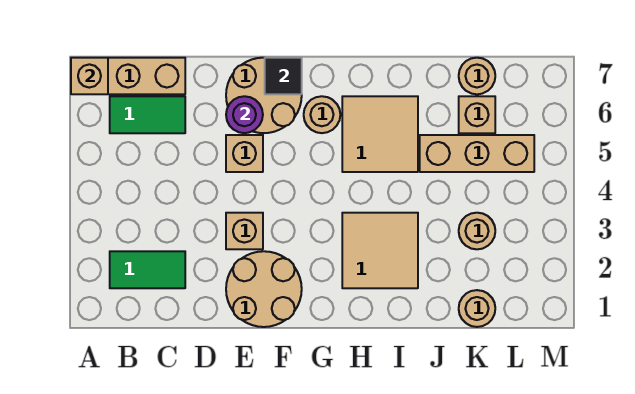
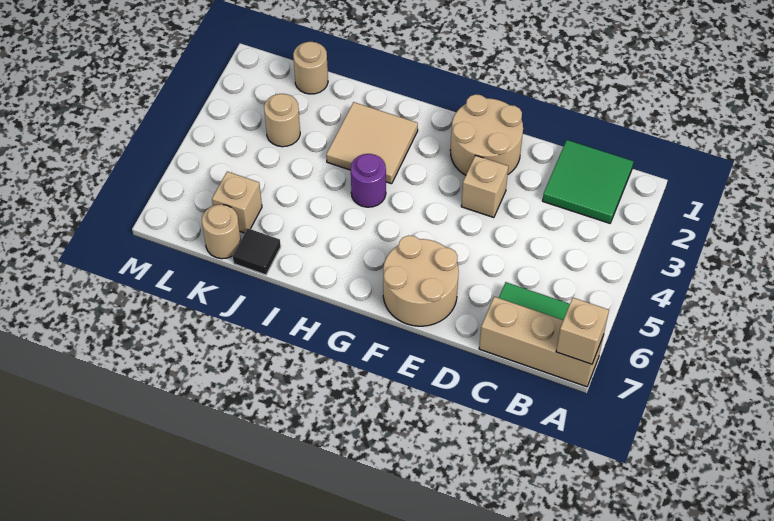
green tile B2:C2 level 1 -> green tile B1:C2 level 1
tan brick E5 level 1 -> none
purple round brick E6 level 2 -> purple round brick H4 level 1
black tile F7 level 2 -> black tile J7 level 1
tan round brick G6 level 1 -> none
tan tile H5:I6 level 1 -> none
tan brick J5:L5 level 1 -> none

